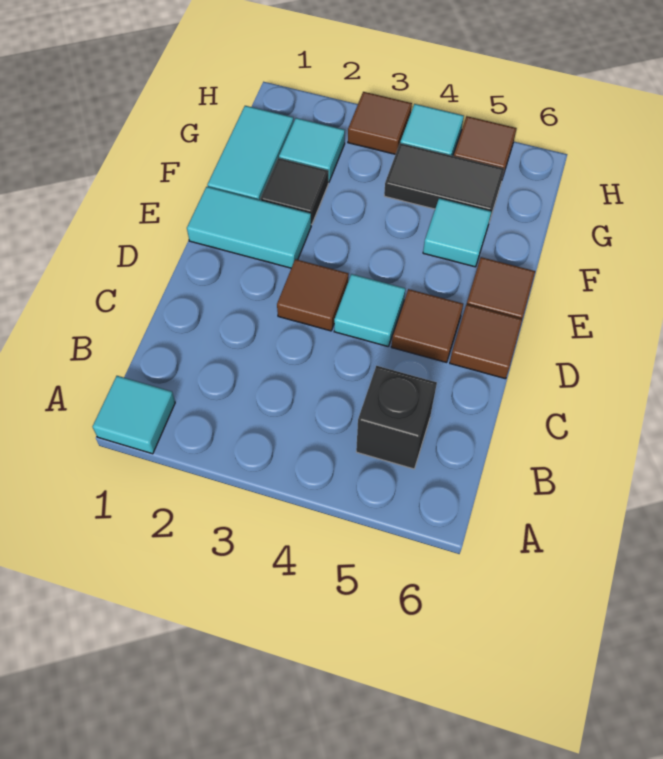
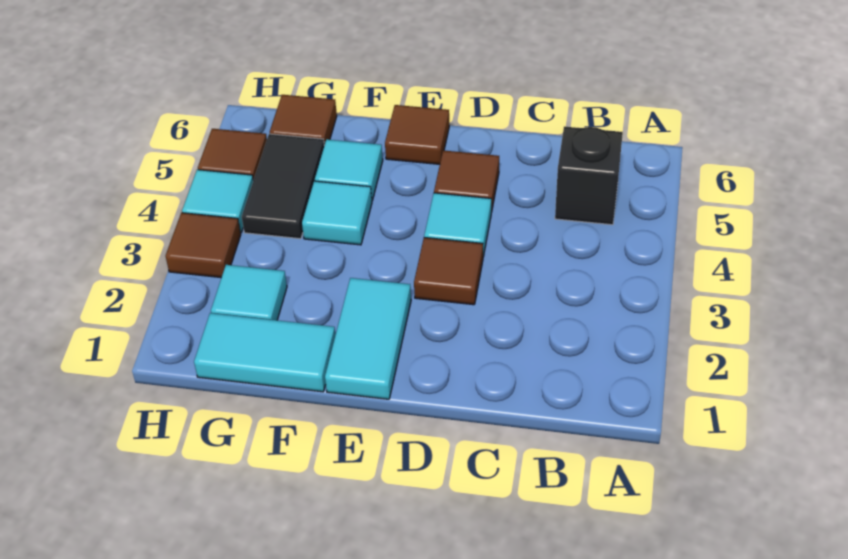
cyan tile A1 level 1 -> cyan tile F4 level 1
brown tile D6 level 1 -> brown tile G6 level 1
black tile F2 level 1 -> none

